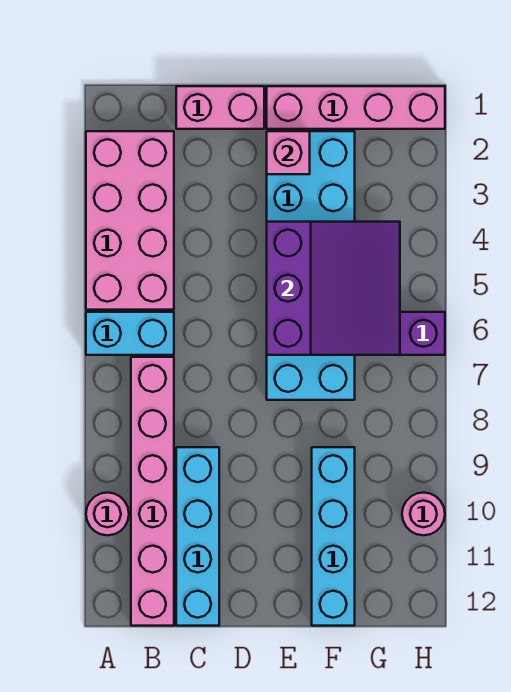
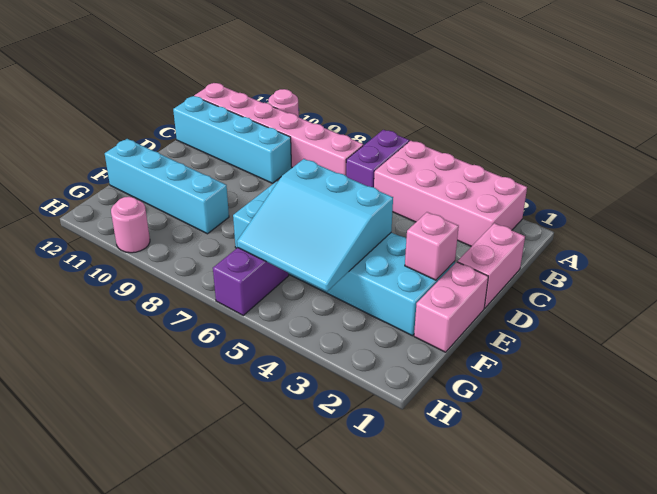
cyan brick A6:B6 level 1 -> purple brick A6:B6 level 1
pink brick E1:H1 level 1 -> pink brick E1:F1 level 1
purple slope E4:G6 level 2 top E -> cyan slope E4:G6 level 2 top E

